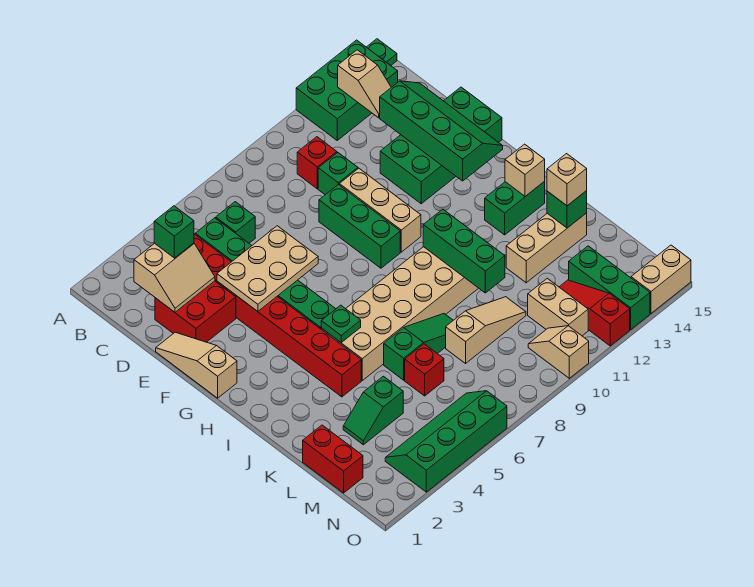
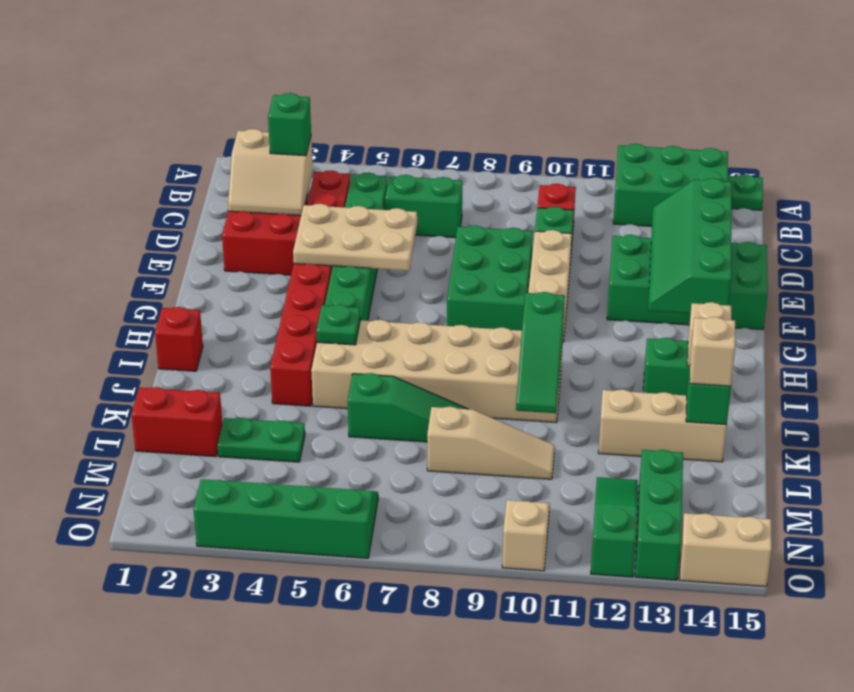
tan slope B13:C13 level 2 top B -> none
green brick C6 level 1 -> green brick C6:C7 level 1
green slope D13:G14 level 2 top 13 -> green slope D13:G14 level 2 top 14
tan slope E1:G1 level 1 top G -> none
green brick E9:G9 level 1 -> green brick E8:G9 level 1
green brick I10:K10 level 2 -> green slope I10:K10 level 2 top I
red brick L1:M1 level 1 -> red brick L1:L2 level 1
green slope L3:L4 level 1 top 4 -> green plate L3:L4 level 1
red brick L6 level 1 -> red brick I1 level 1
tan brick M11:N11 level 1 -> none
red slope M12:O12 level 1 top O -> green slope M12:O12 level 1 top O

